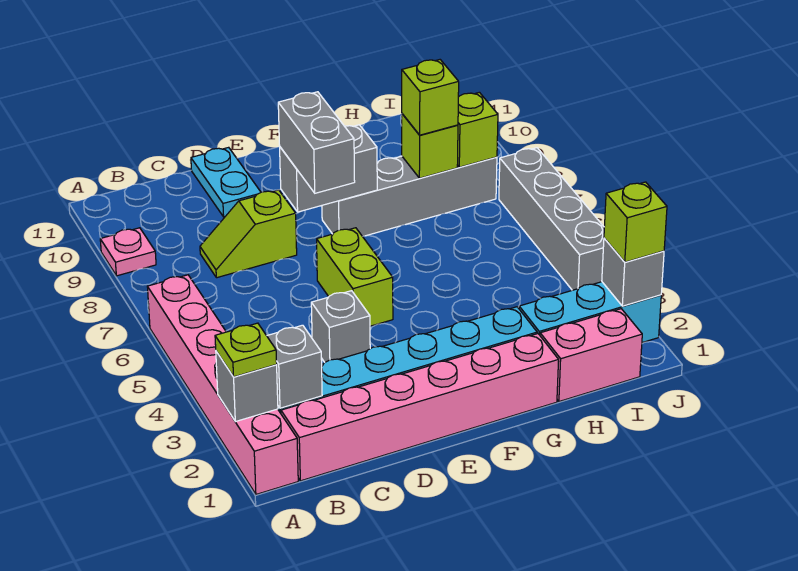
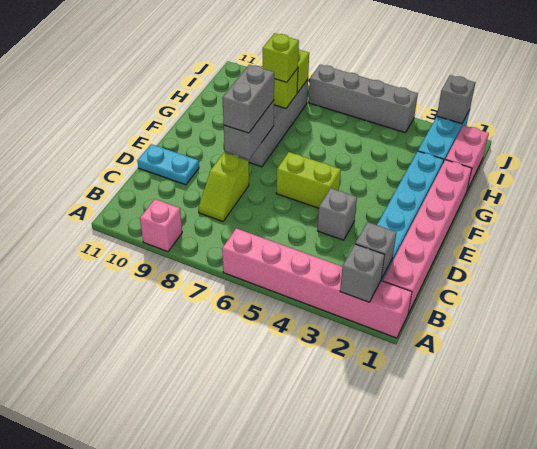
lime plate A2 level 3 -> none
pink plate A9 level 1 -> pink brick A9 level 1
grey brick E7:E8 level 3 -> grey brick E8:F8 level 3
lime brick J2 level 3 -> none

